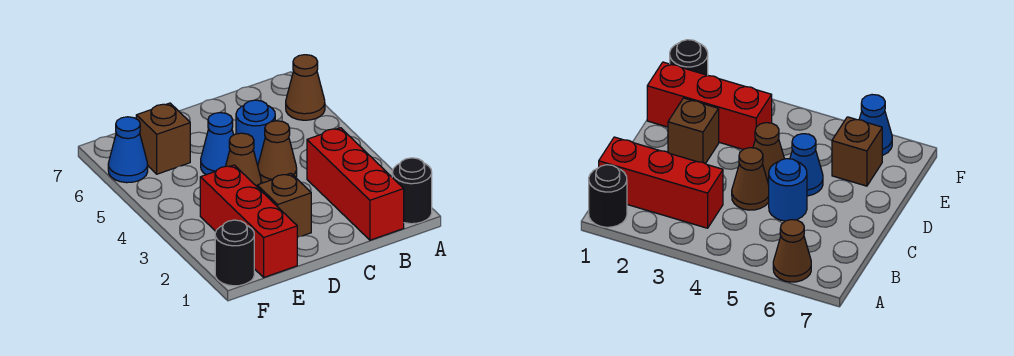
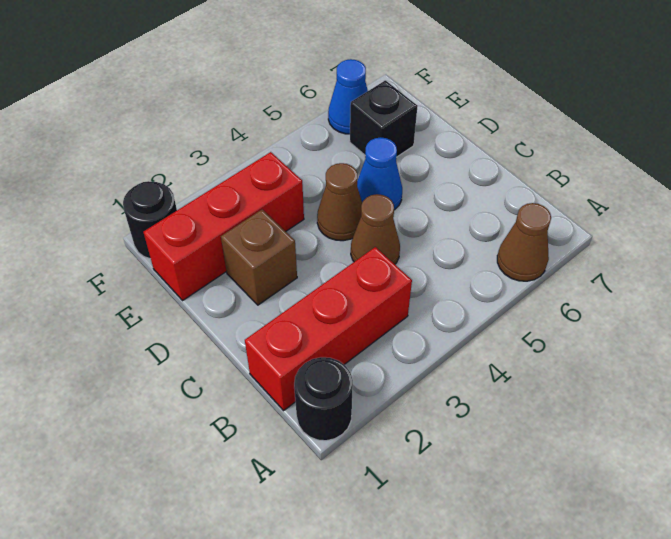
blue round brick C5 level 1 -> none
brown brick E6 level 1 -> black brick E6 level 1

